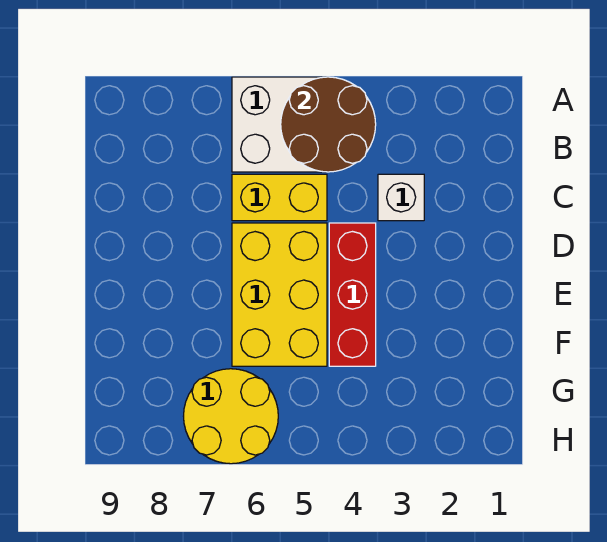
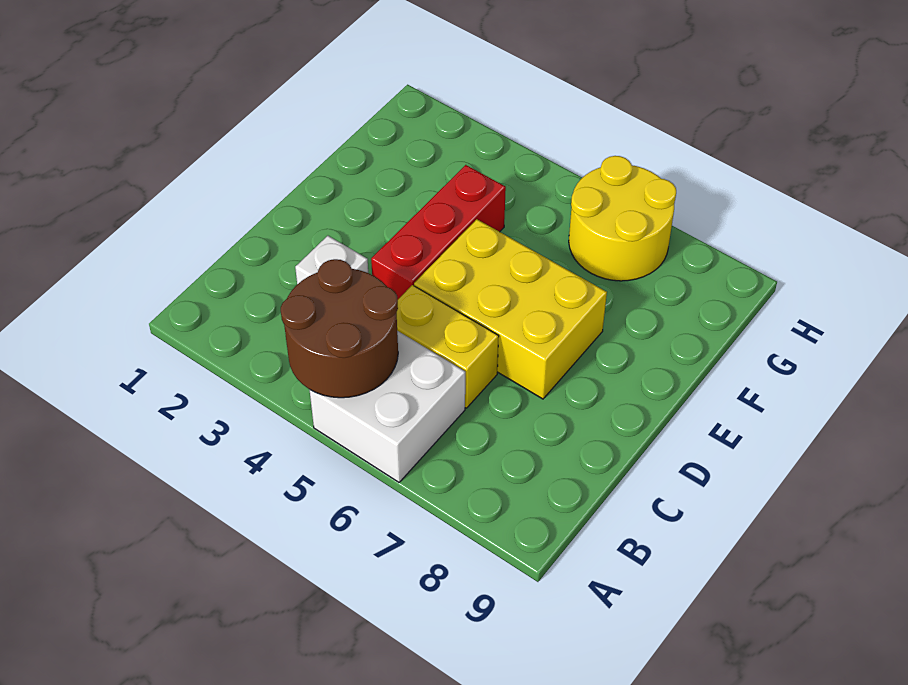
yellow brick D5:F6 level 1 -> yellow brick D5:E7 level 1

